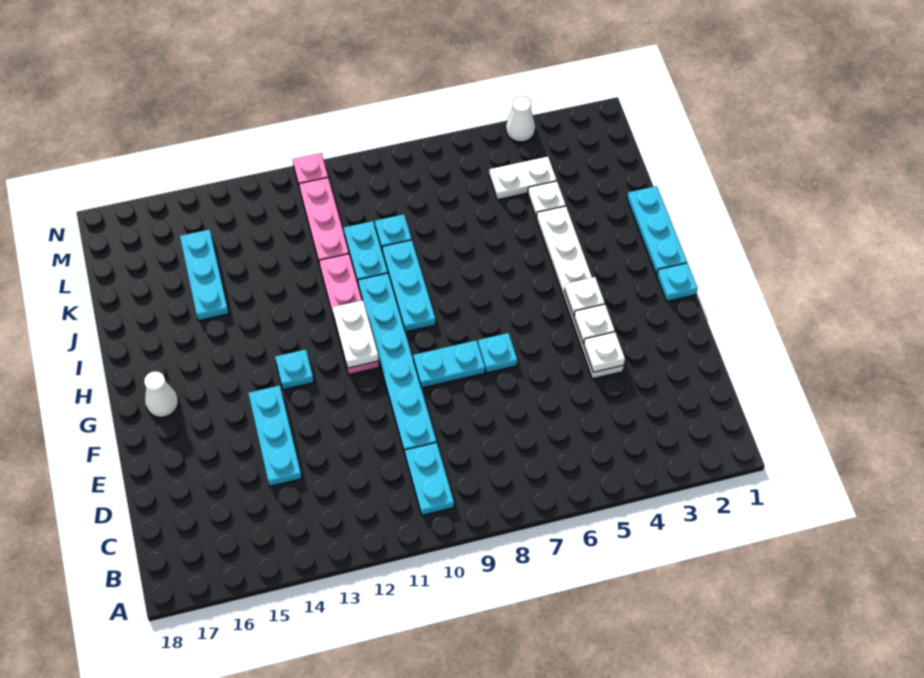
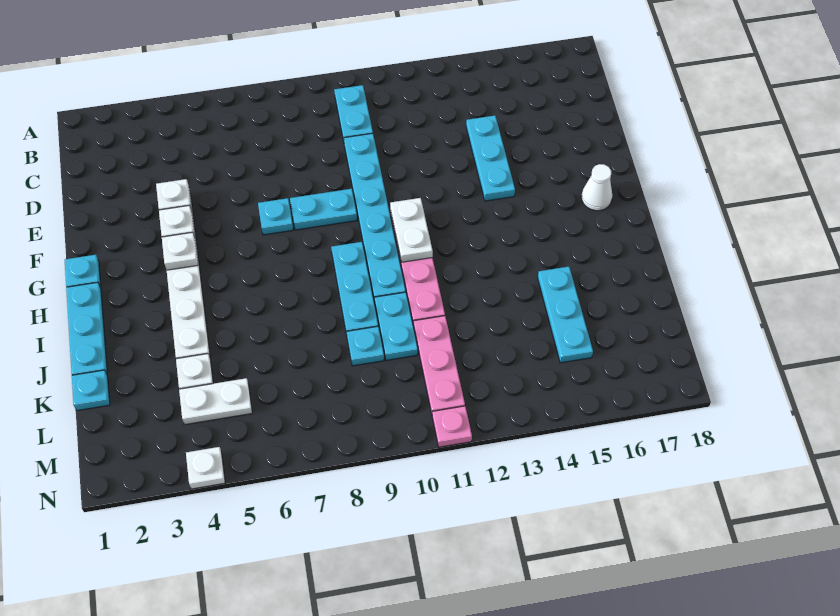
cyan plate G13 level 1 -> cyan plate K1 level 1
white cone N4 level 1 -> white plate N4 level 1

